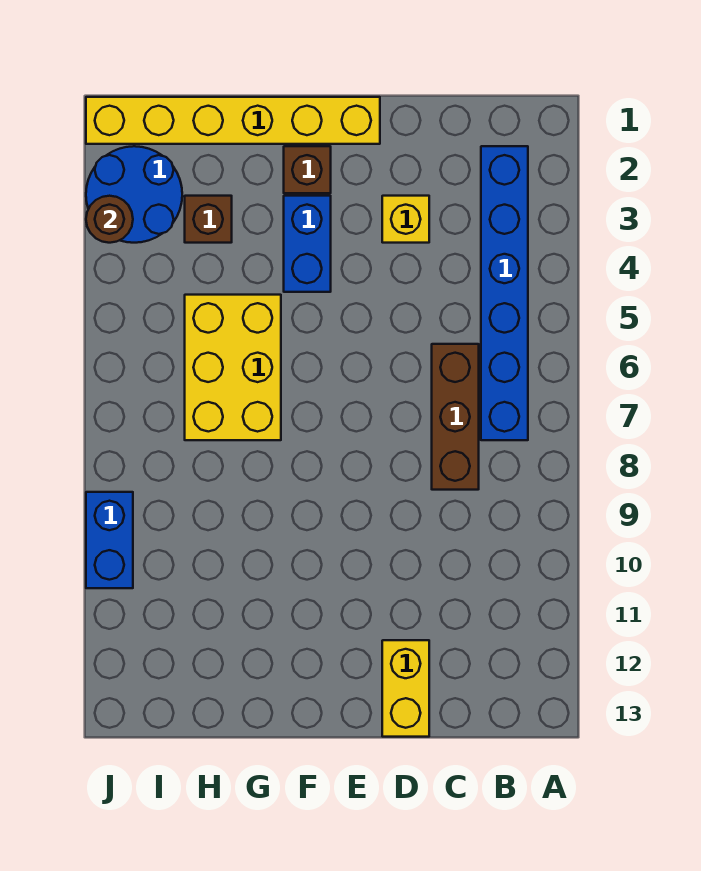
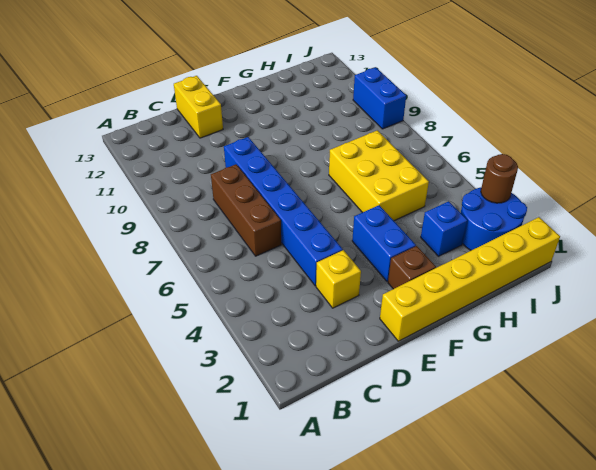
blue brick B2:B7 level 1 -> blue brick D4:D9 level 1
brown brick H3 level 1 -> blue brick H3 level 1

